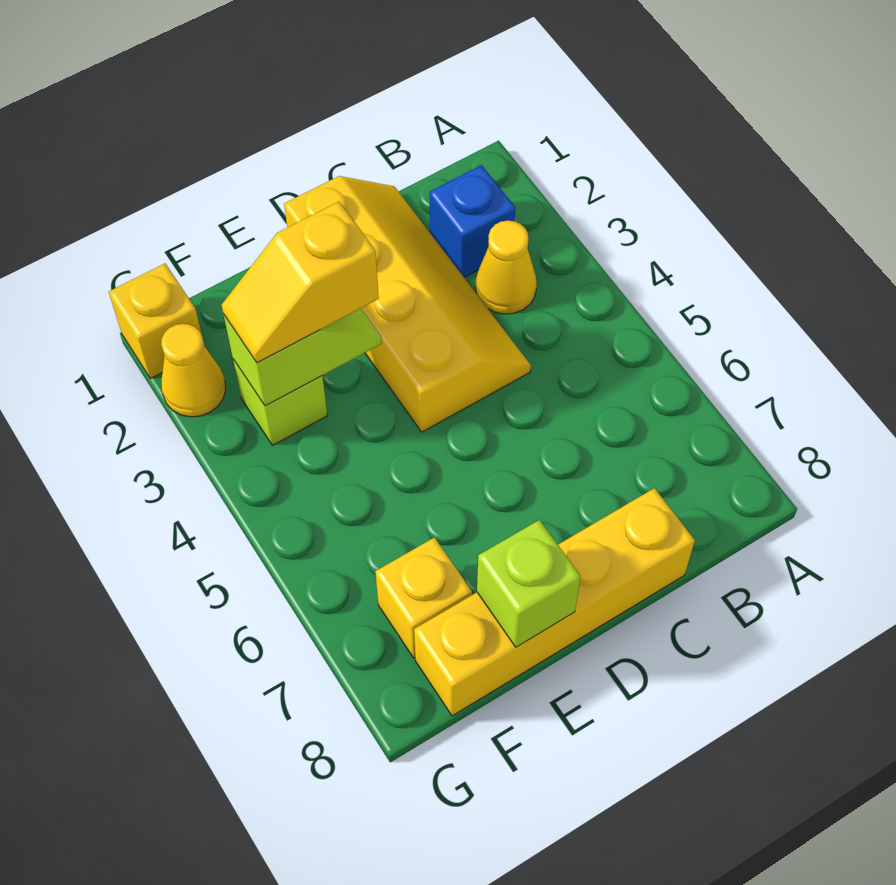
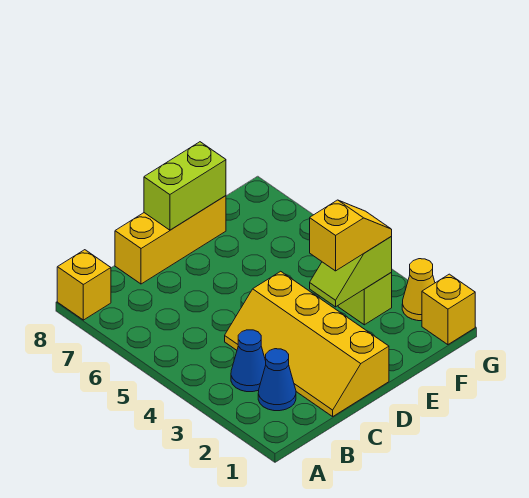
blue brick B2 level 1 -> blue cone B2 level 1
yellow cone B3 level 1 -> blue cone B3 level 1
yellow brick C8:F8 level 1 -> yellow brick C8:E8 level 1
lime brick E8 level 2 -> lime brick D8:E8 level 2
yellow brick F7 level 1 -> yellow brick A8 level 1

